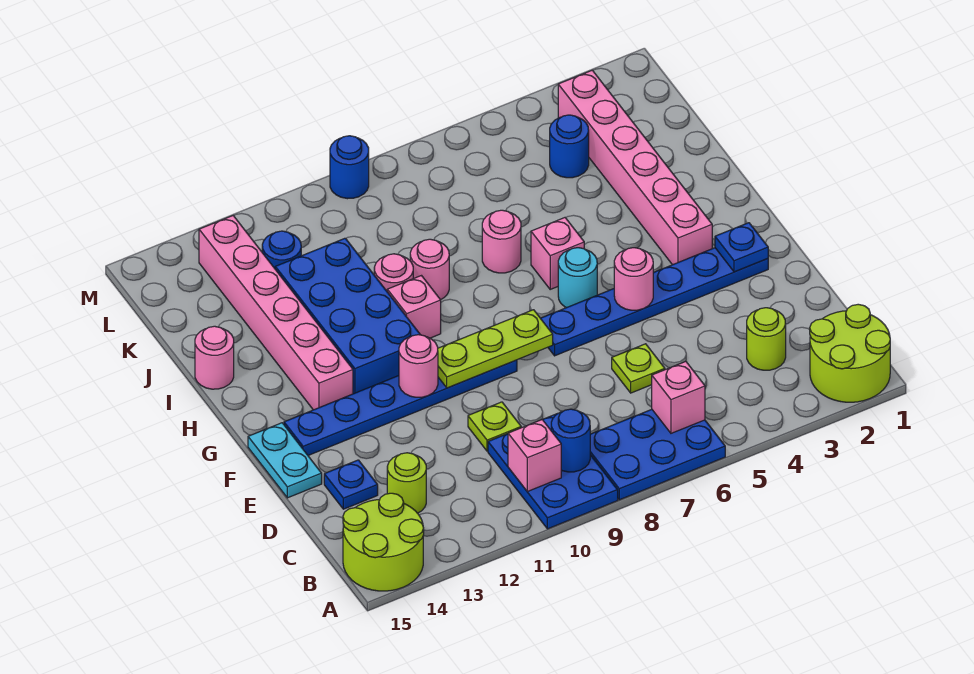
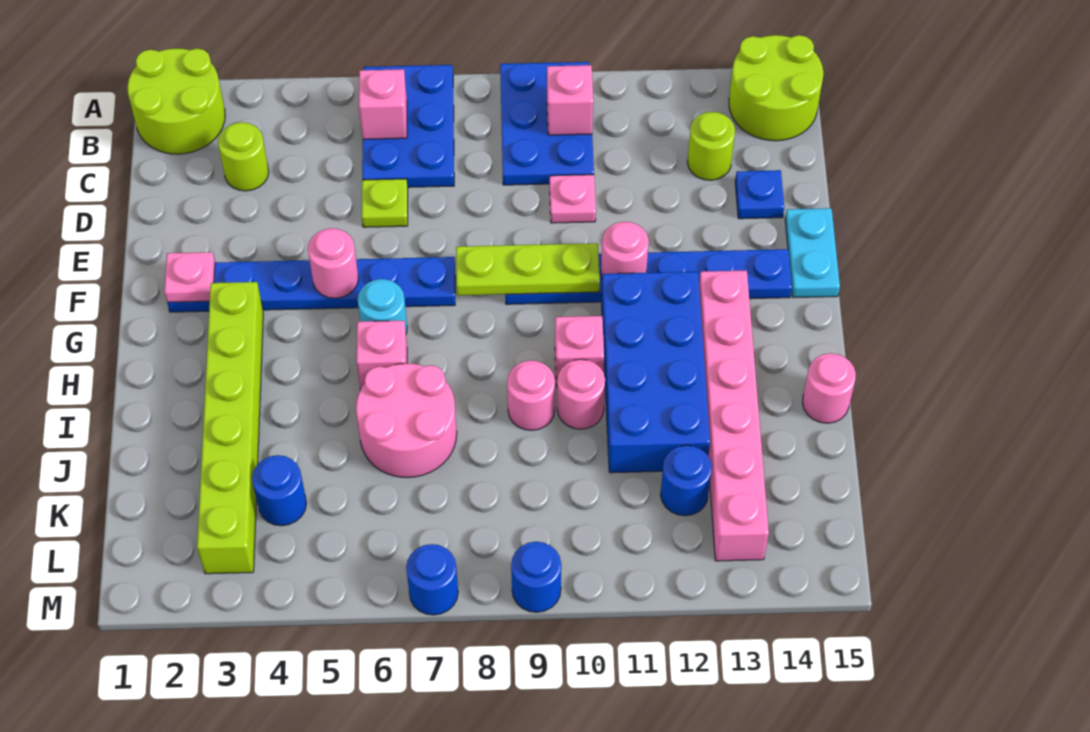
blue plate A6:B8 level 1 -> blue plate A6:C7 level 1
blue round brick B9 level 2 -> blue round brick M7 level 1
lime plate D10 level 1 -> pink plate D10 level 1
blue plate F2 level 2 -> pink plate F2 level 2
pink brick G3:L3 level 1 -> lime brick G3:L3 level 1
pink round brick I7 level 1 -> pink round brick I6:J7 level 1

